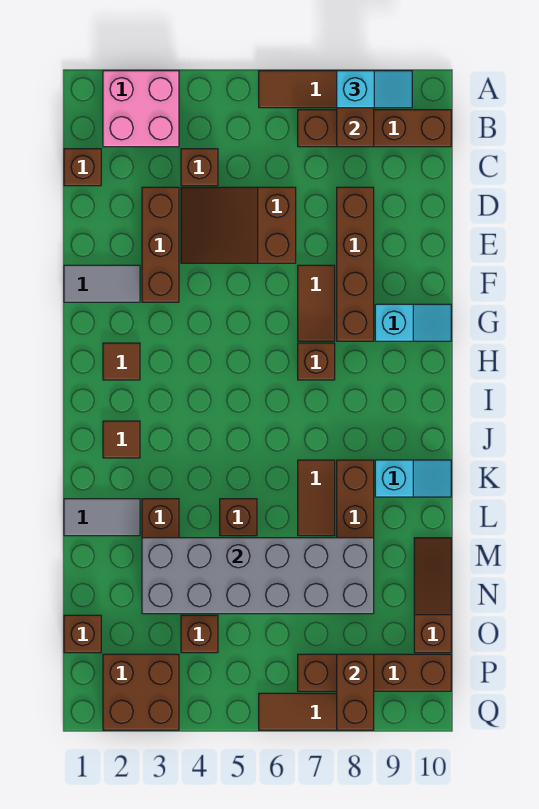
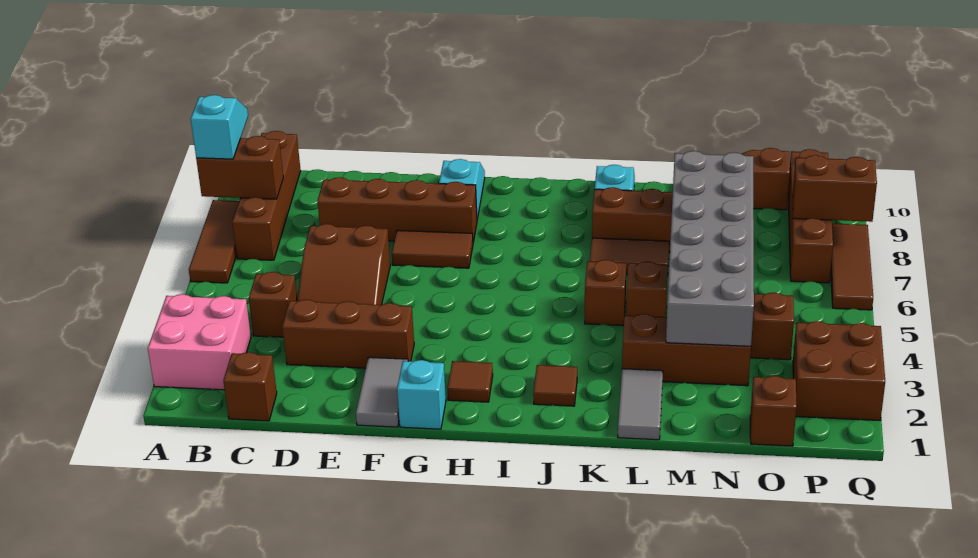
none -> cyan brick G1 level 1
brown brick H7 level 1 -> brown brick K5 level 1

